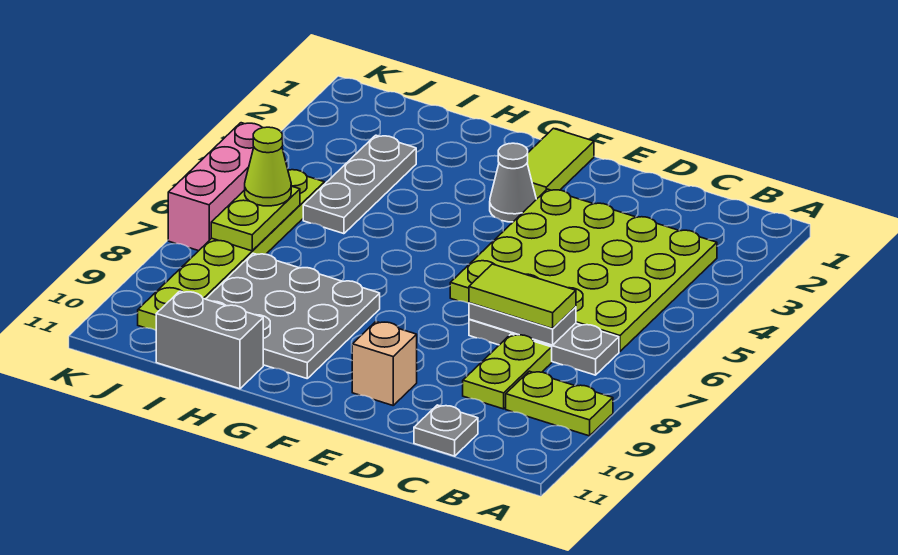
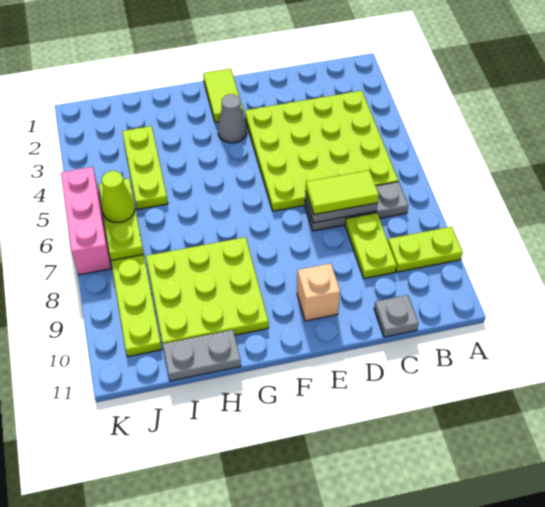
grey plate G8:I10 level 1 -> lime plate G8:I10 level 1
grey brick H11:I11 level 1 -> grey plate H11:I11 level 1
grey plate I3:I5 level 1 -> lime plate I3:I5 level 1

